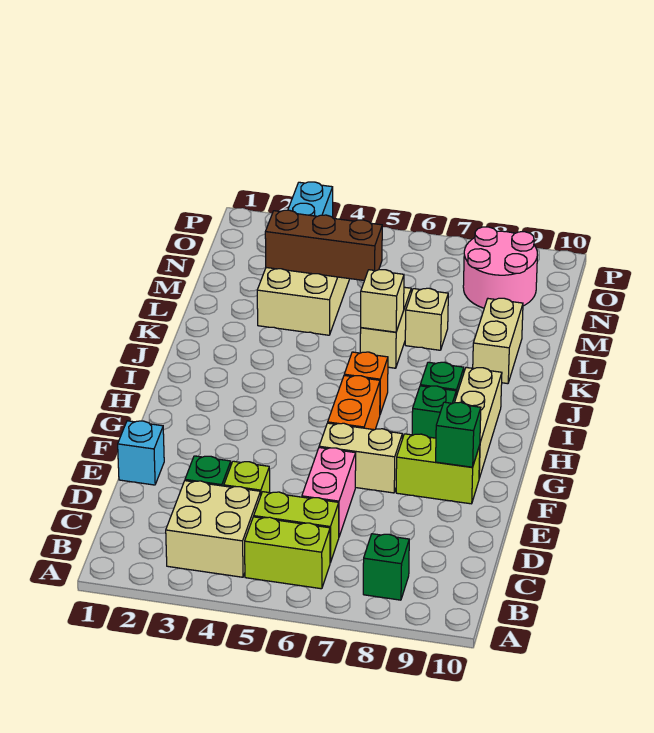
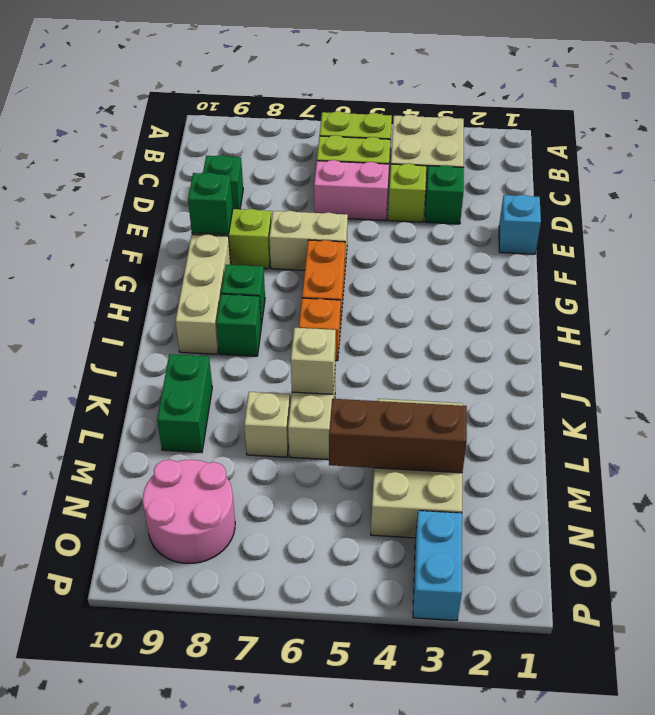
green brick B8 level 1 -> green brick D9 level 1
pink brick D6:E6 level 1 -> pink brick D5:D6 level 1
tan brick K9:L9 level 1 -> green brick K9:L9 level 1

